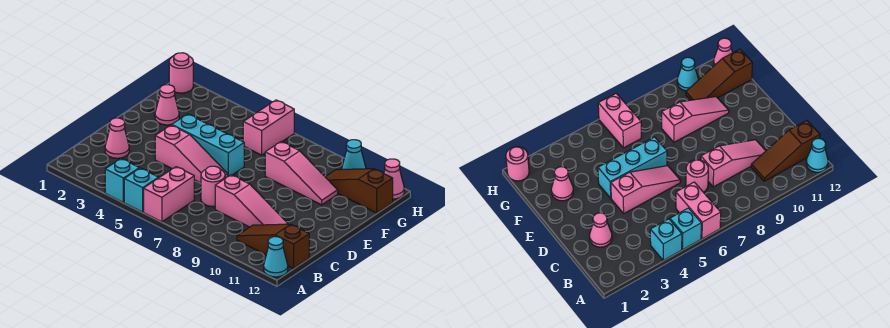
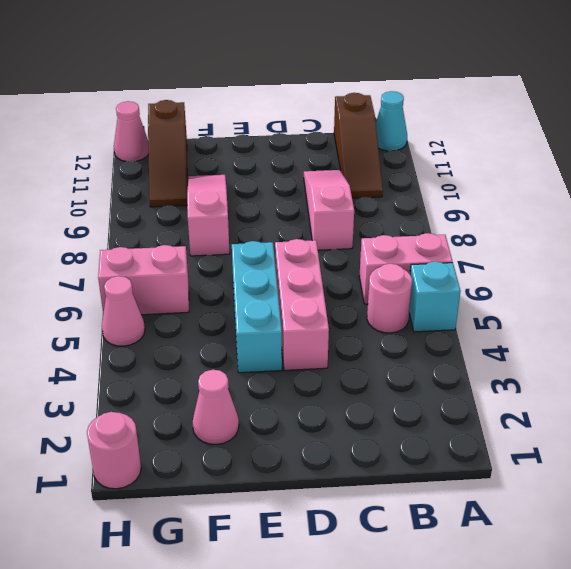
cyan brick A4 level 1 -> none
pink cone C2 level 1 -> pink cone H5 level 1
pink round brick C7 level 1 -> pink round brick B5 level 1
pink slope D4:D6 level 1 top 4 -> pink brick D4:D6 level 1
cyan cone H10 level 1 -> none

